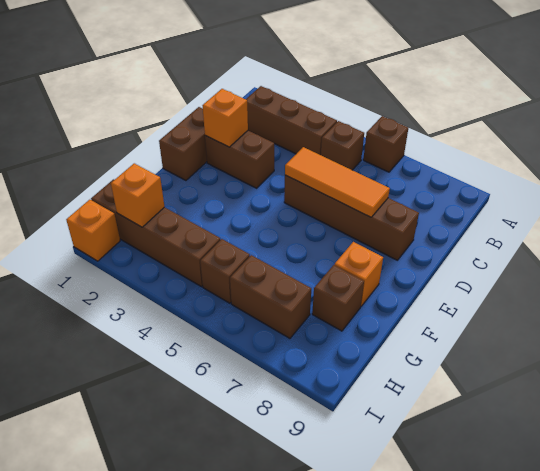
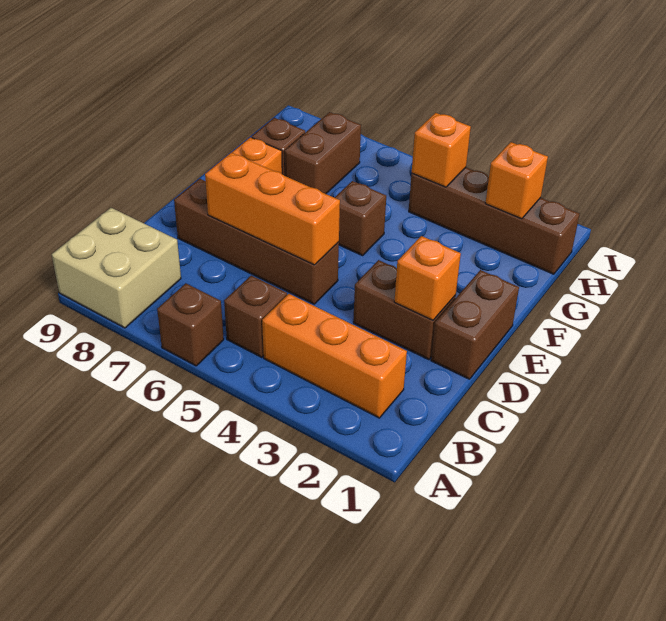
none -> tan brick A8:B9 level 1
brown brick B2:B4 level 1 -> orange brick B2:B4 level 1
orange tile D5:D7 level 2 -> orange brick D5:D7 level 2
brown brick H5 level 1 -> brown brick F5 level 1
brown brick H6:H7 level 1 -> brown brick G7:H7 level 1
orange brick I1 level 1 -> orange brick H4 level 2

